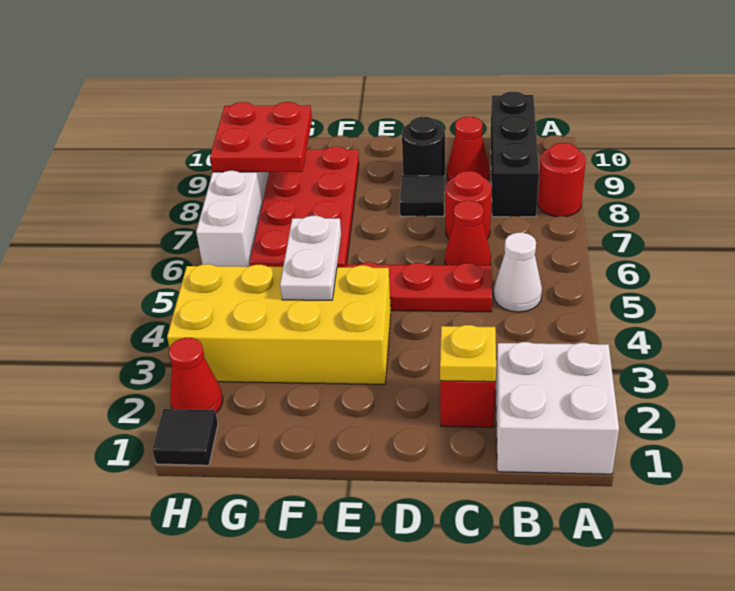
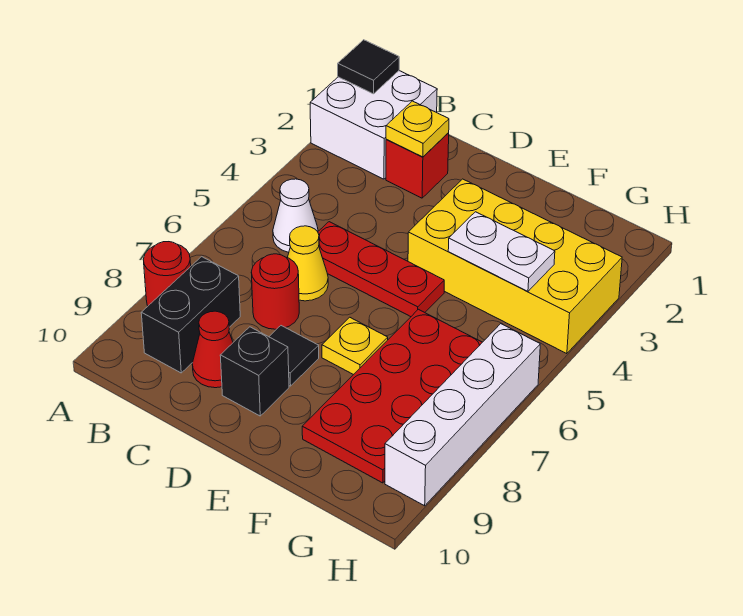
black brick B8:B10 level 1 -> black brick B8:B9 level 1
red cone C6 level 1 -> yellow cone C6 level 1
black round brick D9 level 1 -> black brick D9 level 1
none -> yellow plate E7 level 1
white plate F4:F5 level 2 -> white plate F4:G4 level 2
red plate G8:H9 level 2 -> none
black tile H1 level 1 -> black tile A1 level 2
red cone H2 level 1 -> none

